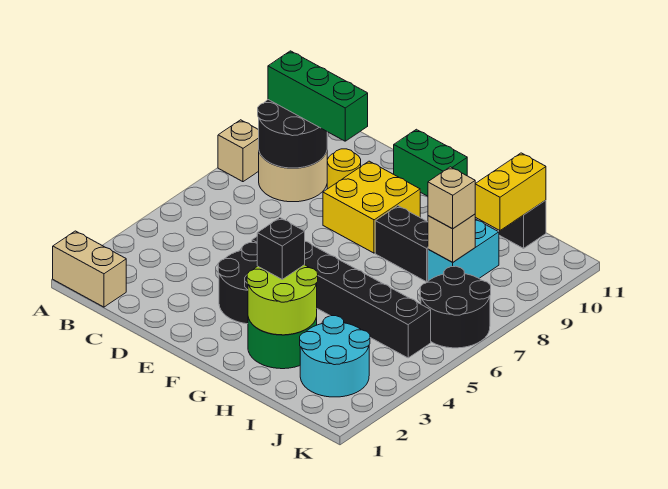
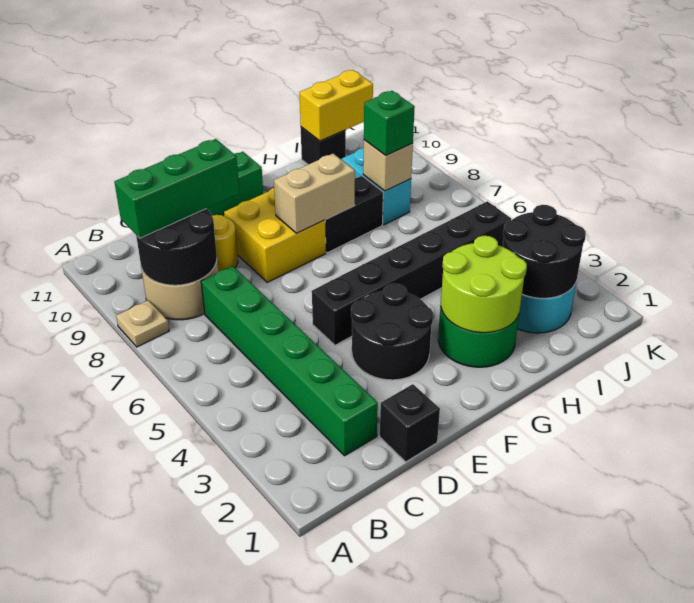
tan brick A1:B1 level 1 -> tan brick F8:G8 level 2
tan brick A8 level 1 -> tan plate A8 level 1
none -> green brick C2:C7 level 1
black brick G3 level 3 -> black brick D1 level 1
tan brick I8 level 3 -> green brick I8 level 3
yellow brick I10:I11 level 2 -> yellow brick I11:J11 level 2
black round brick J6:K7 level 1 -> black round brick I2:J3 level 2

